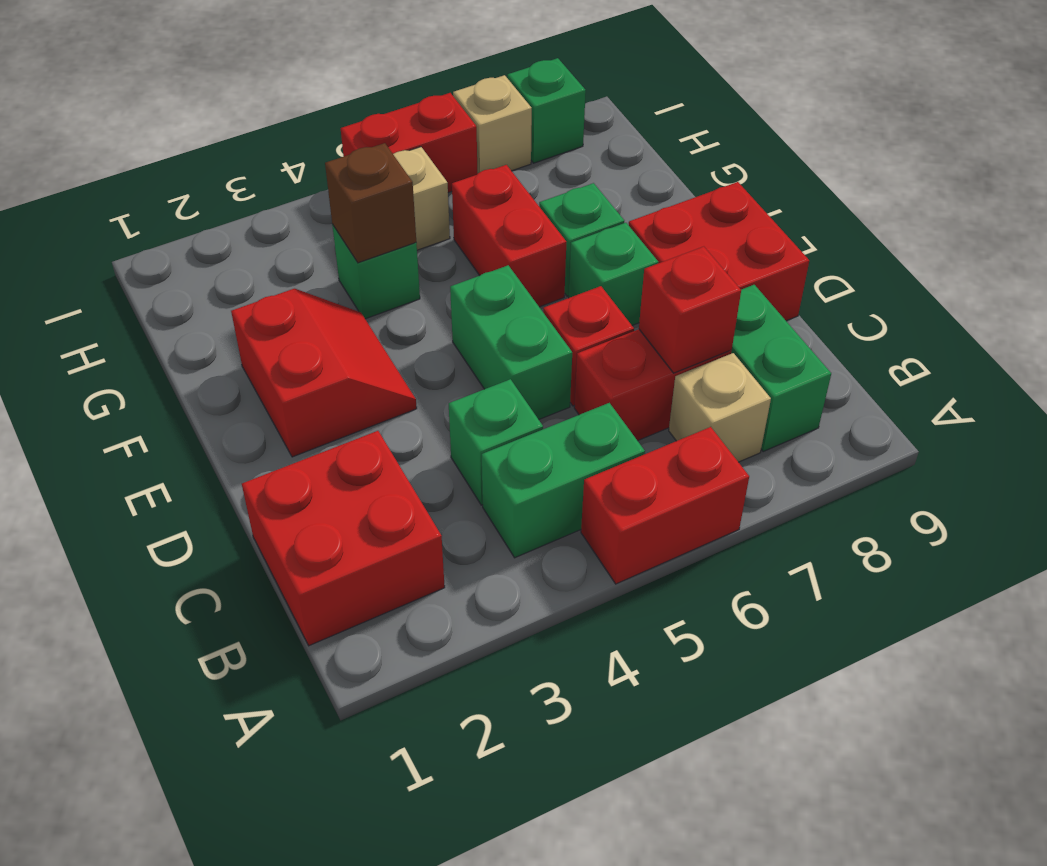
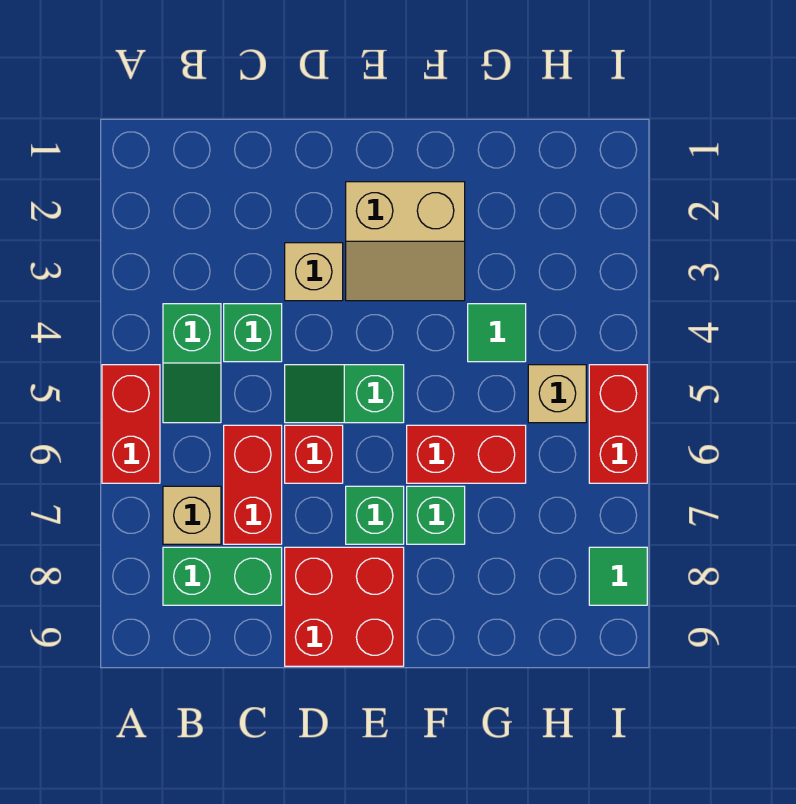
red brick B1:C2 level 1 -> none
green brick B4:B5 level 1 -> green slope B4:B5 level 1 top 4
red brick C7 level 2 -> none
green brick D5:E5 level 1 -> green slope D5:E5 level 1 top E
red slope E2:F3 level 1 top 2 -> tan slope E2:F3 level 1 top 2
green brick G4 level 1 -> green tile G4 level 1
brown brick G4 level 2 -> none
tan brick I7 level 1 -> tan brick D3 level 1
green brick I8 level 1 -> green tile I8 level 1

